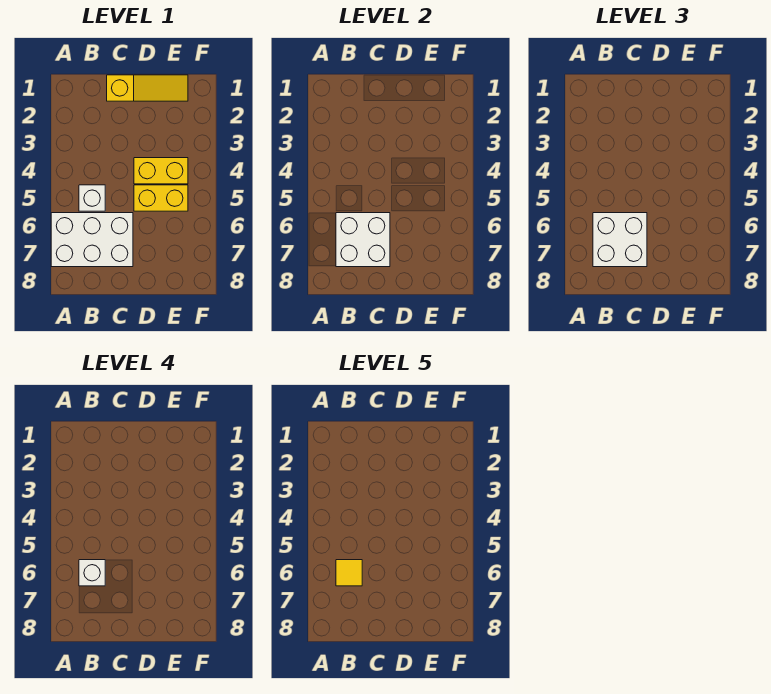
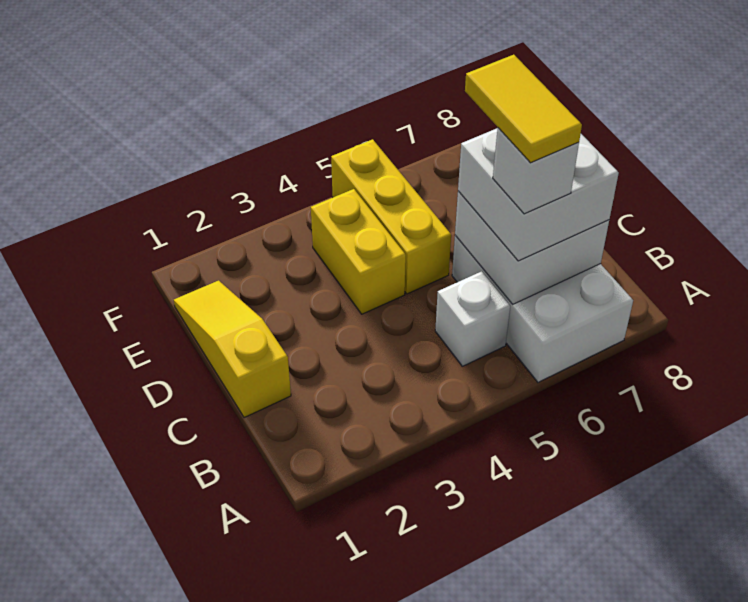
yellow tile B6 level 5 -> yellow tile B6:C6 level 5
yellow brick D5:E5 level 1 -> yellow brick D5:F5 level 1

